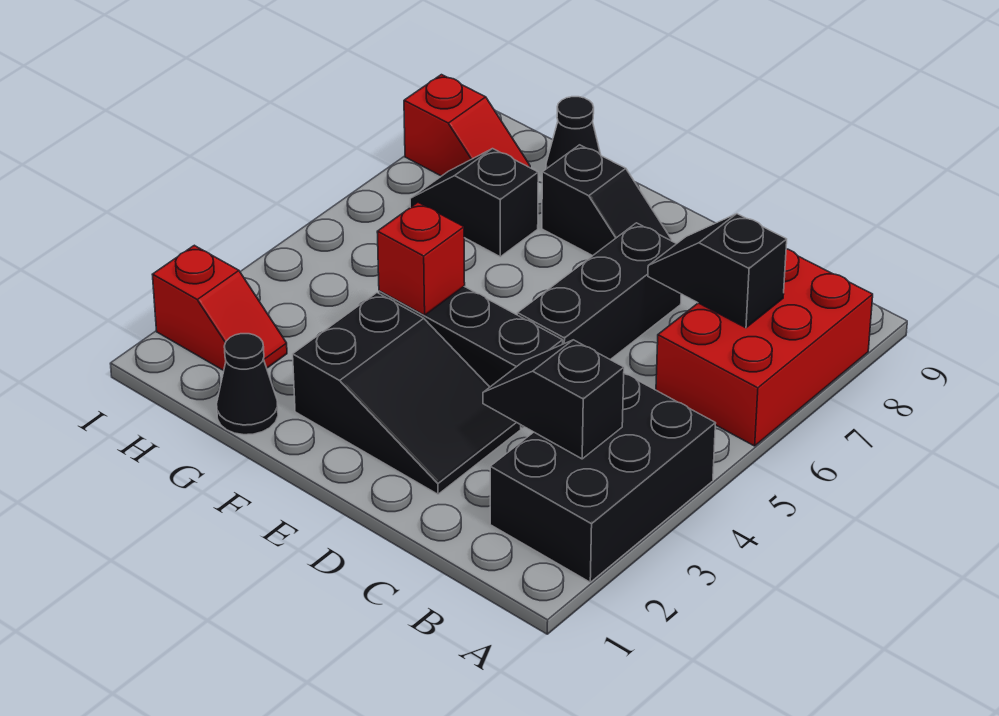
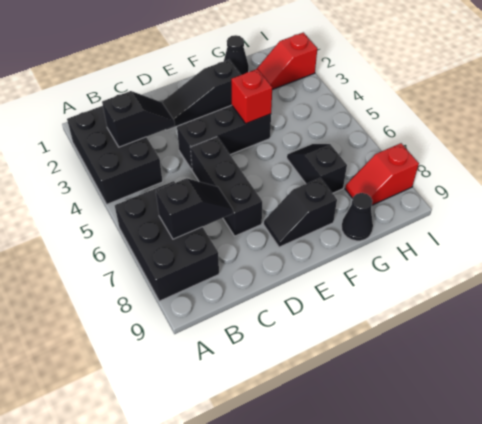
red brick A6:B8 level 1 -> black brick A6:B8 level 1
black slope D2:F3 level 1 top F -> black slope D2:F2 level 1 top F
black slope G7:H7 level 1 top G -> black slope G6:G7 level 1 top 7

